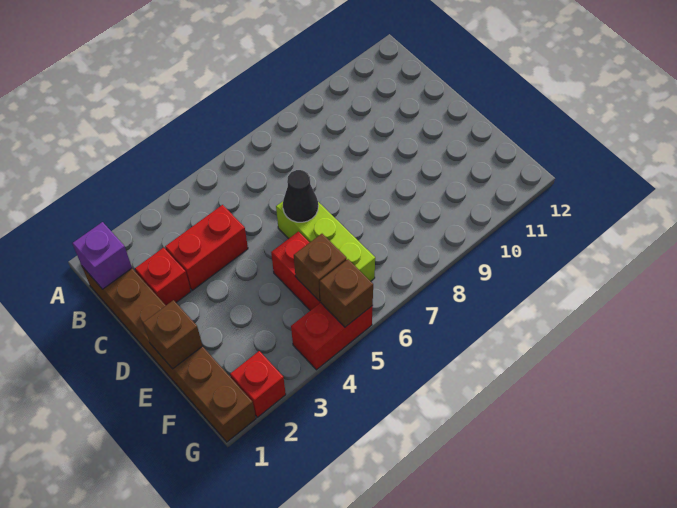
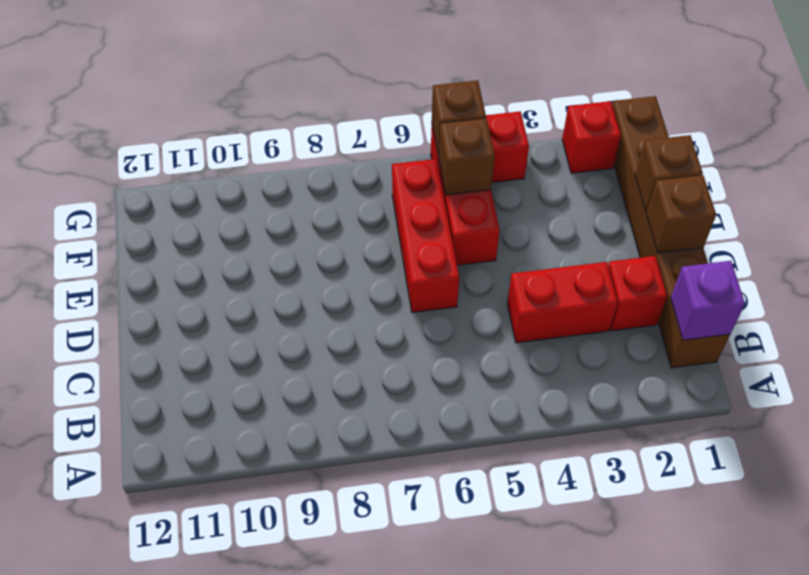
none -> brown brick D1 level 2
lime brick D6:F6 level 1 -> red brick D6:F6 level 1
black cone D6 level 2 -> none

